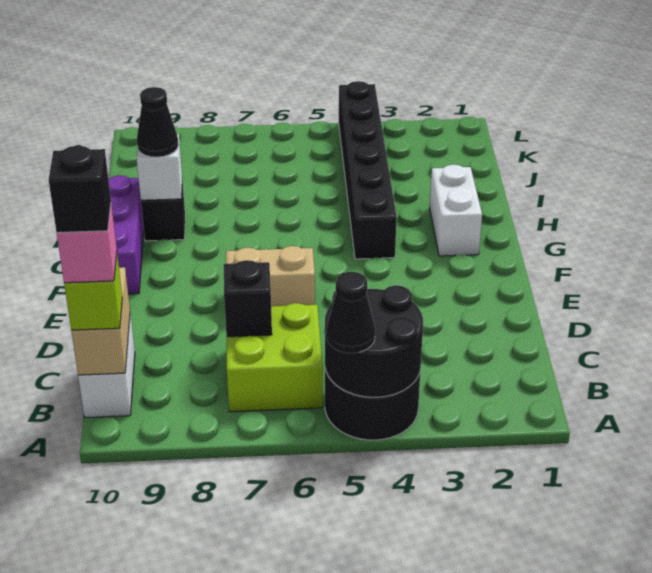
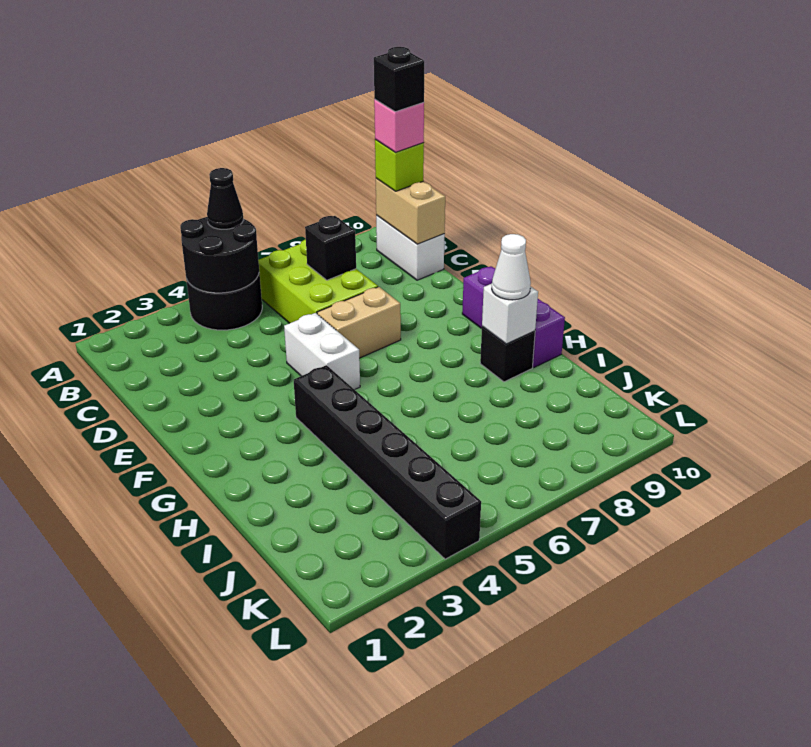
lime brick B6:C7 level 1 -> lime brick B6:D7 level 1
white brick G2:H2 level 1 -> white brick E5:F5 level 1
black cone H9 level 3 -> white cone H9 level 3

